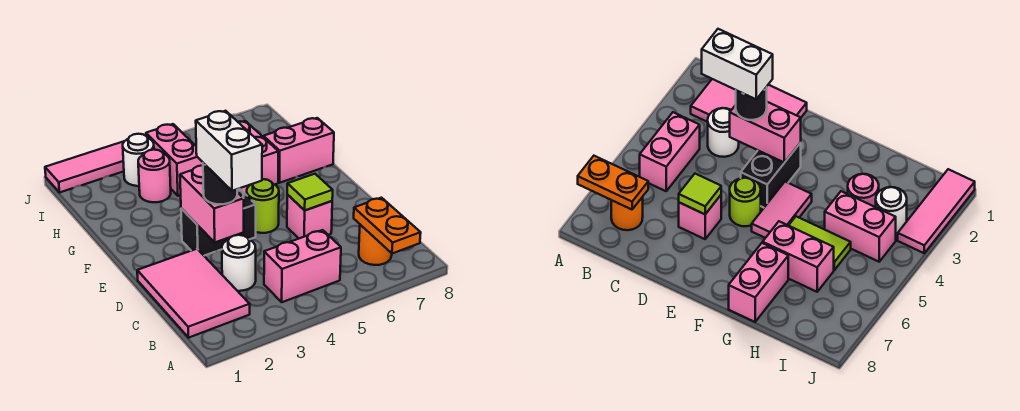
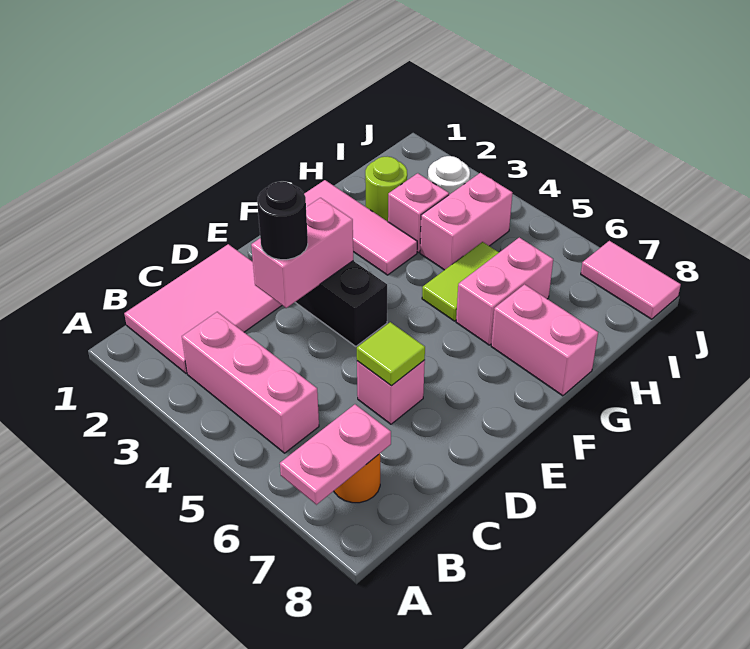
orange plate A7:B7 level 2 -> pink plate A7:B7 level 2
pink brick B4:B5 level 1 -> pink brick B3:B5 level 1
white round brick C3 level 1 -> none
white brick C3:D3 level 4 -> none
lime round brick E5 level 1 -> lime round brick H2 level 1
pink tile F4:F5 level 1 -> pink tile J7:J8 level 1
pink round brick H3 level 1 -> pink brick H3 level 1
pink tile J1:J3 level 1 -> pink tile G1:G3 level 1

